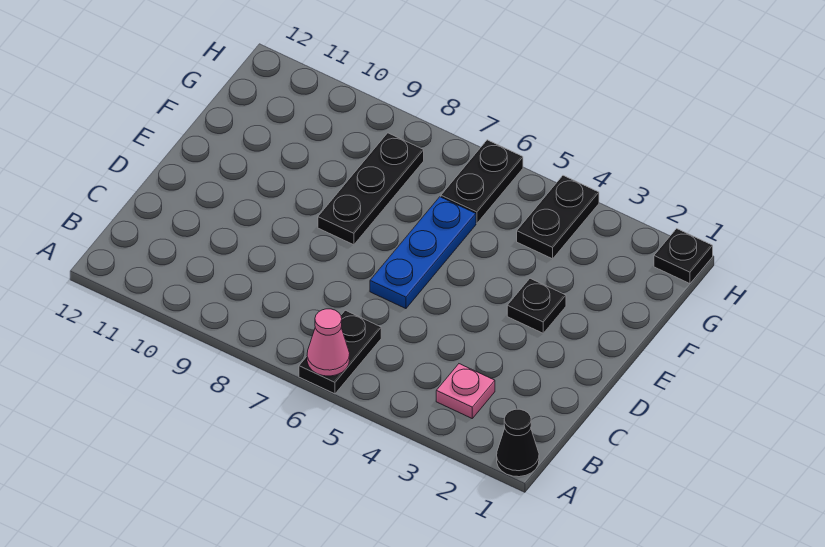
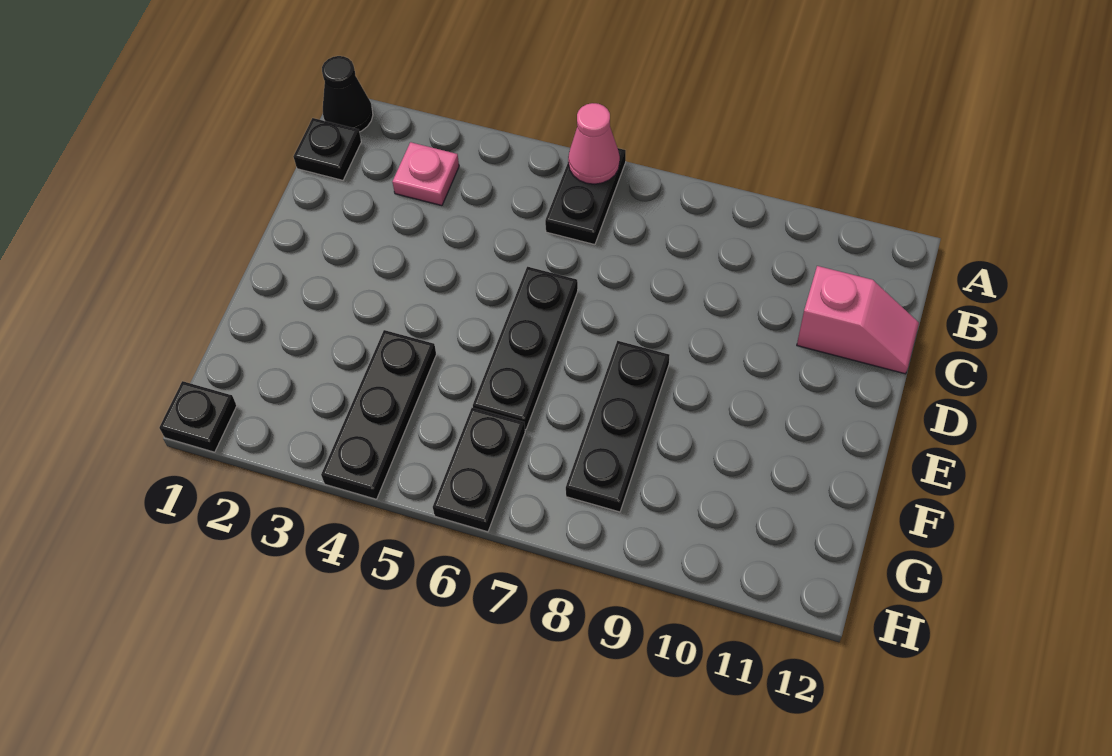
none -> pink slope C11:C12 level 1 top 11
blue plate D6:F6 level 1 -> black plate D6:F6 level 1
black plate E3 level 1 -> black plate B1 level 1
black plate G4:H4 level 1 -> black plate F4:H4 level 1

